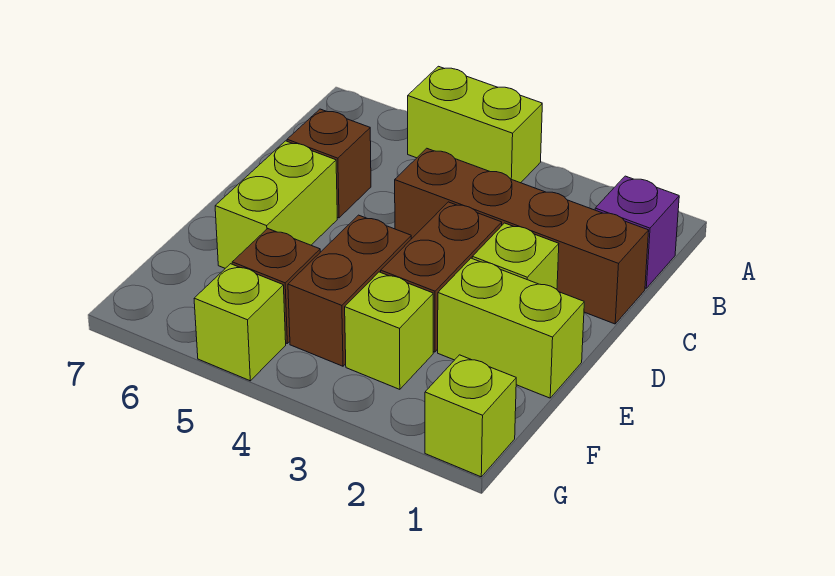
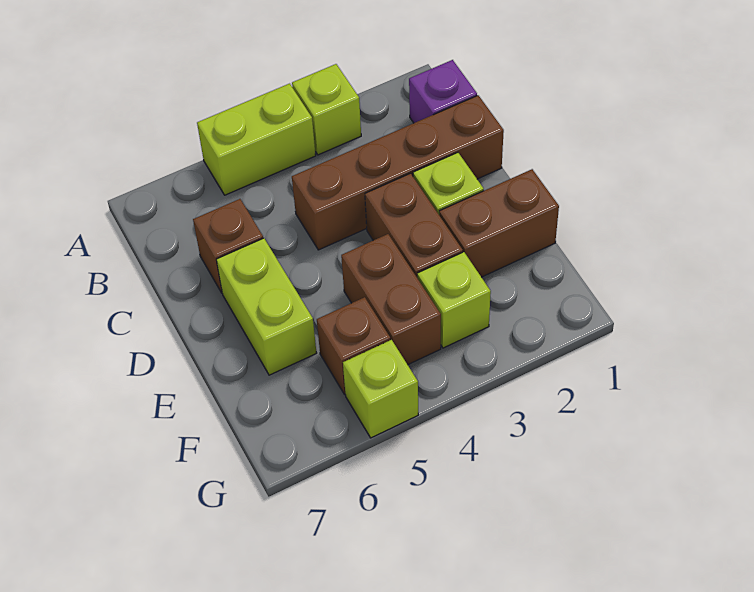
lime brick E1:E2 level 1 -> brown brick E1:E2 level 1
lime brick G1 level 1 -> lime brick A3 level 1

